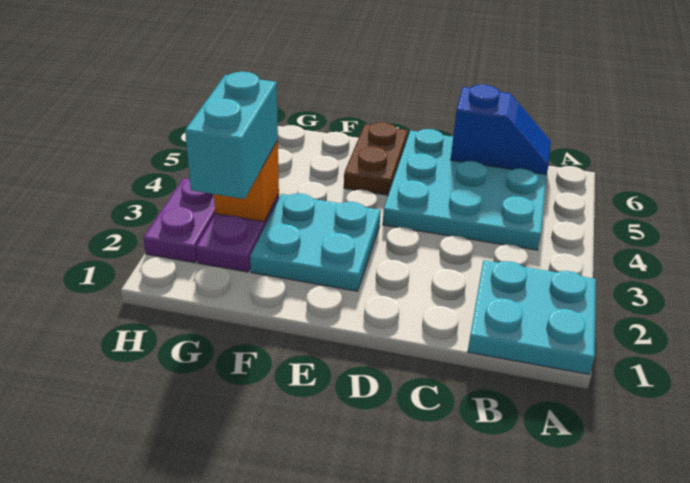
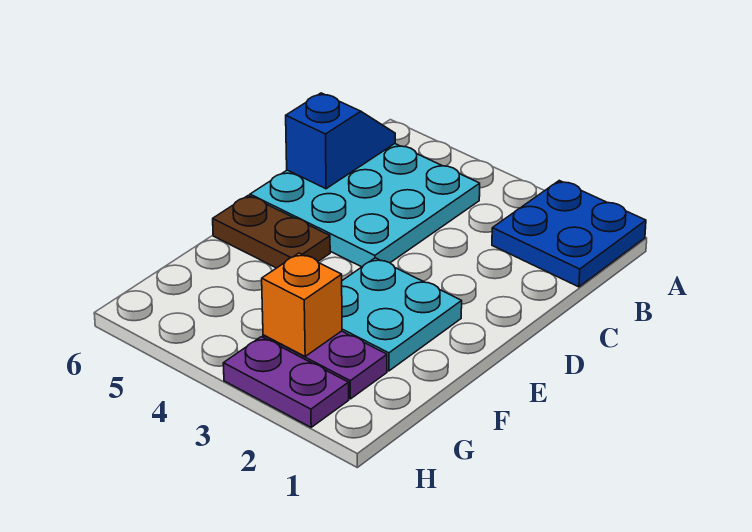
cyan plate A1:B2 level 1 -> blue plate A1:B2 level 1
cyan brick G2:G3 level 3 -> none

